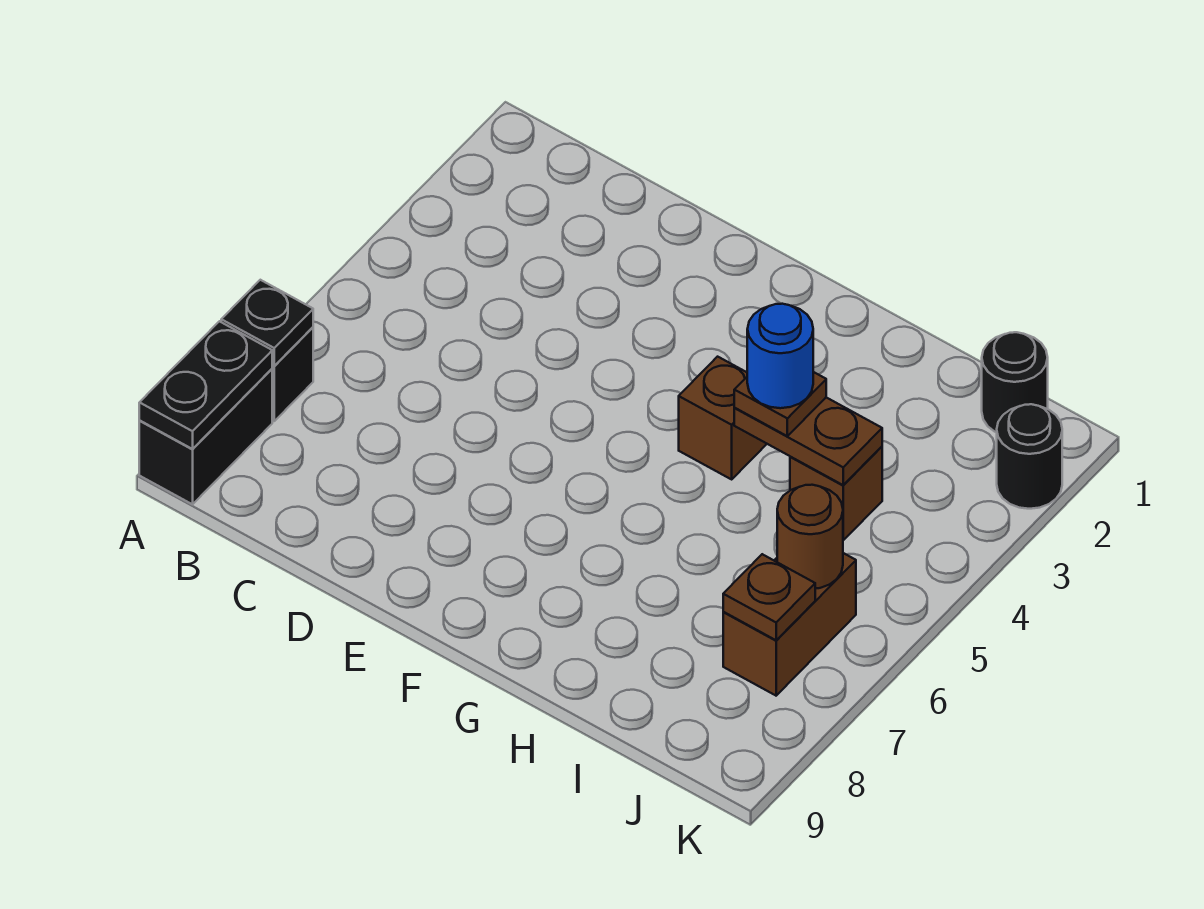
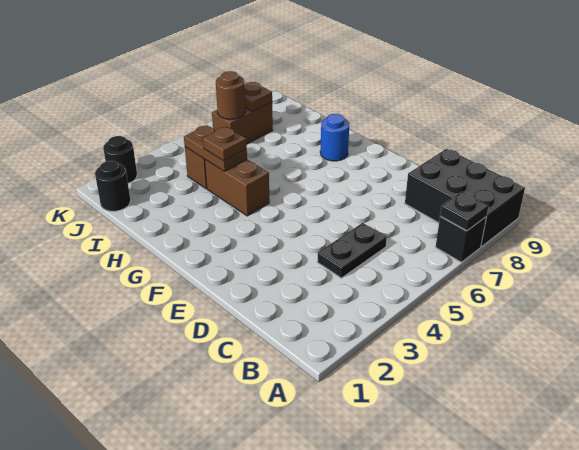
black brick A8:A9 level 1 -> black brick A8:C9 level 1
black plate A8:A9 level 2 -> black plate C4:C5 level 1
brown brick G4 level 1 -> brown brick G4:H4 level 1
blue round brick H4 level 4 -> blue round brick G8 level 1

